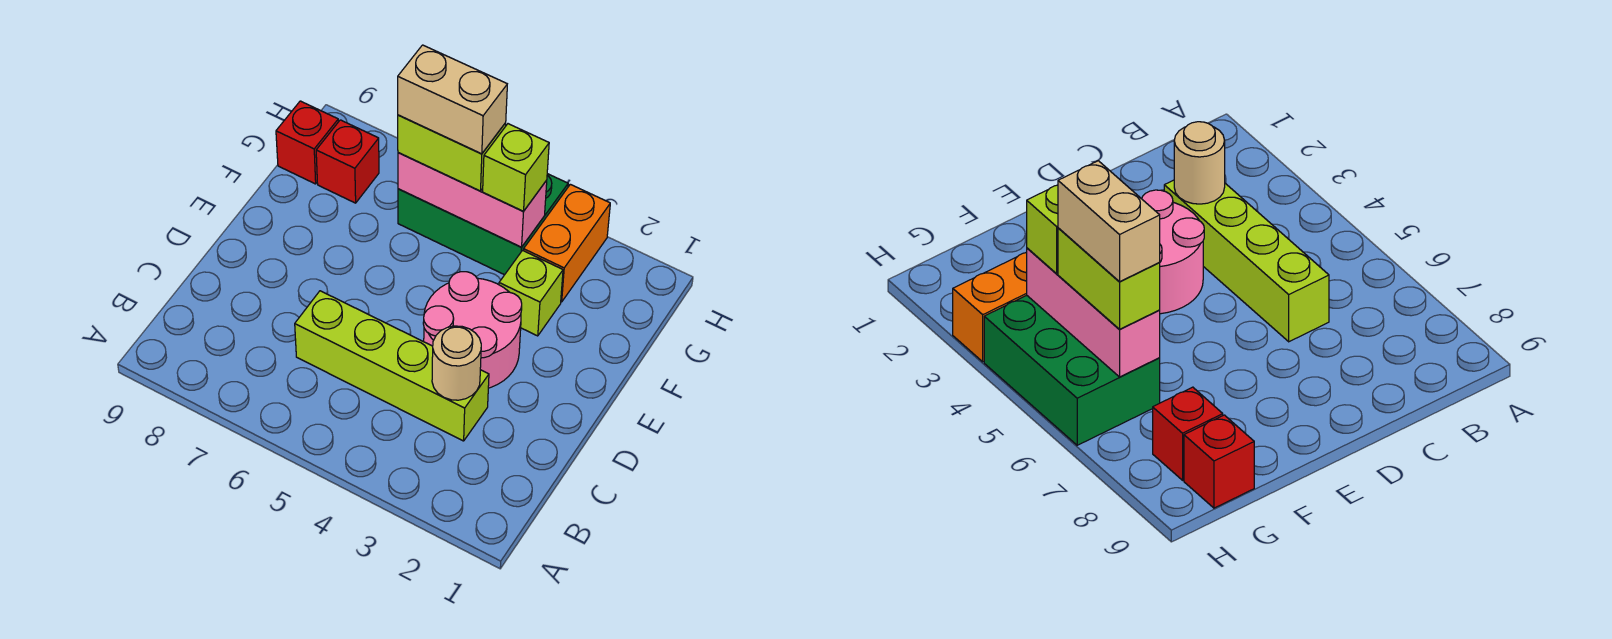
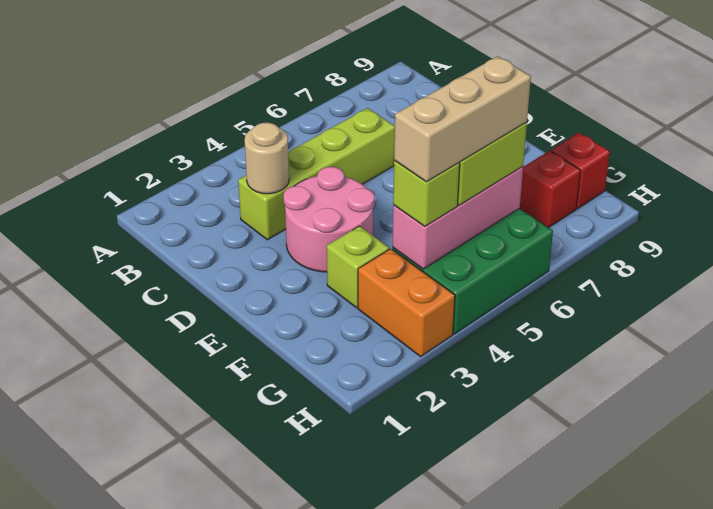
tan brick G5:G6 level 4 -> tan brick G4:G6 level 4

